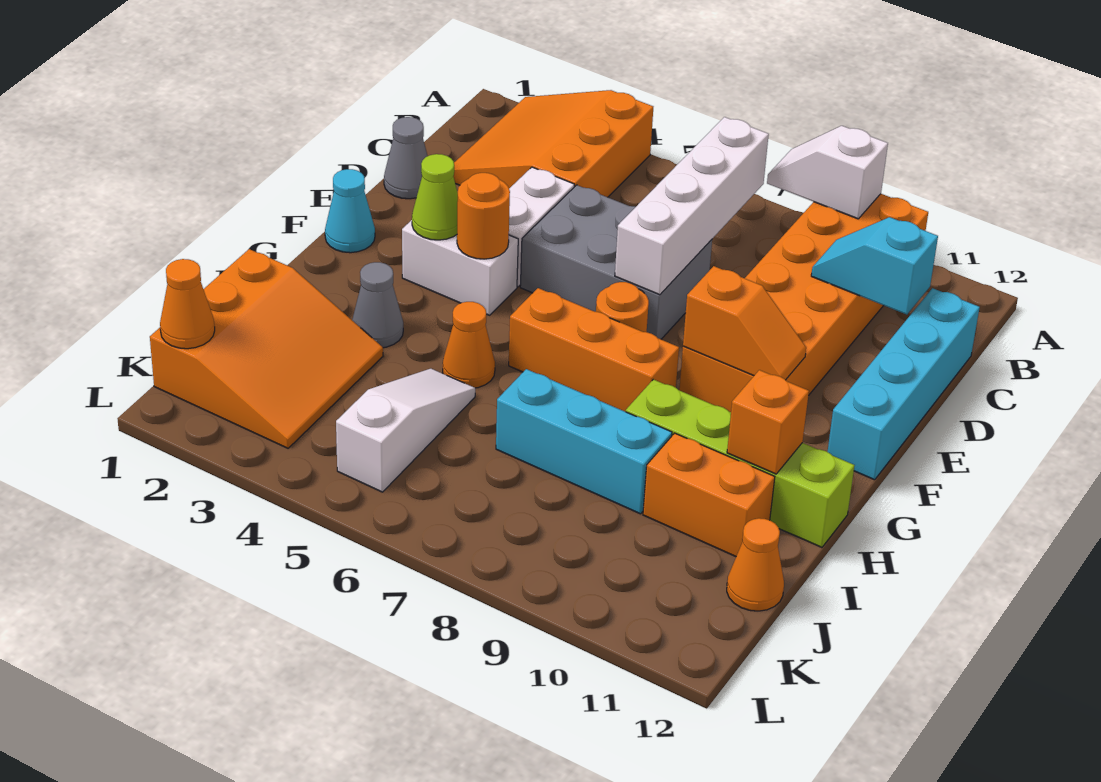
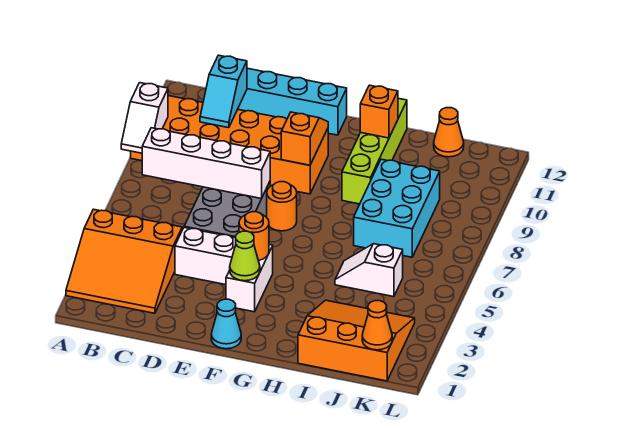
grey cone D1 level 1 -> none
orange brick G6:G8 level 1 -> none
grey cone H3 level 1 -> none
orange cone H5 level 1 -> none
white slope I5:K5 level 1 top K -> white slope I5:J5 level 1 top J
cyan brick I7:I9 level 1 -> cyan brick I7:J9 level 1
orange brick I10:I11 level 1 -> none

